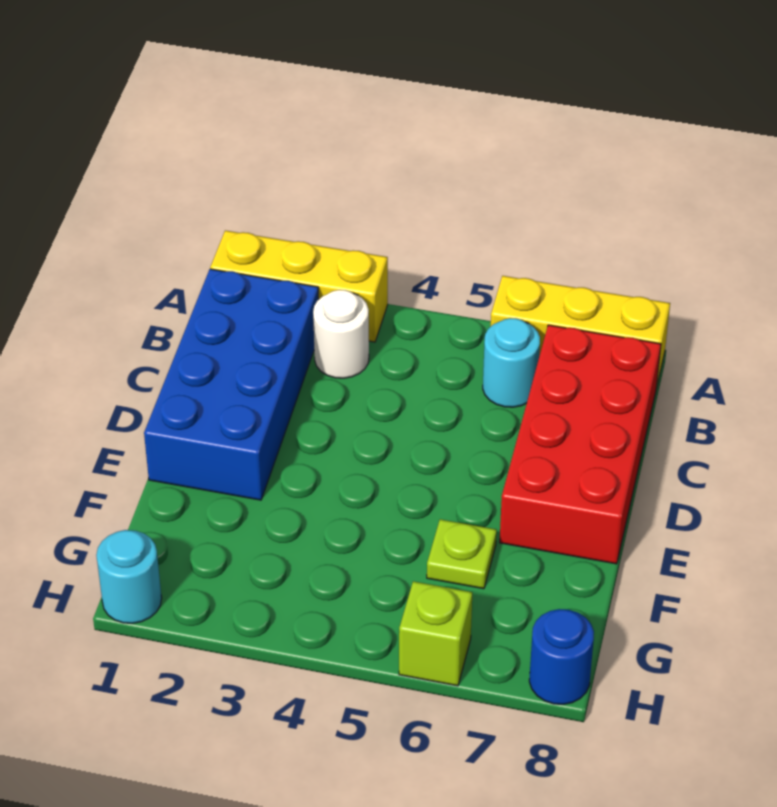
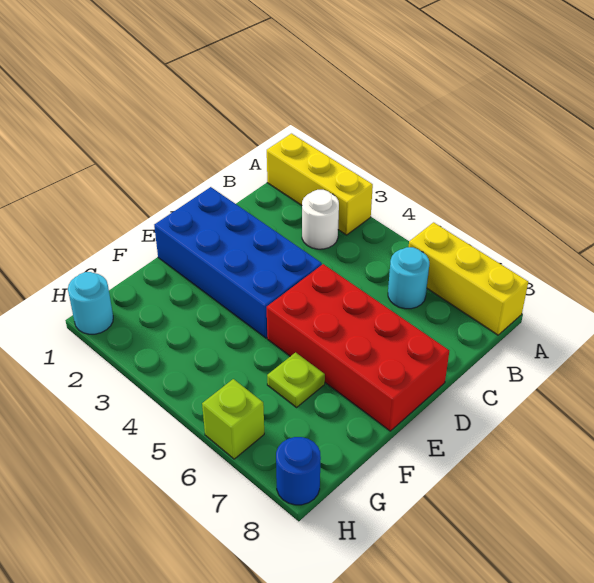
blue brick B1:E2 level 1 -> blue brick D1:E4 level 1
red brick B7:E8 level 1 -> red brick D5:E8 level 1

